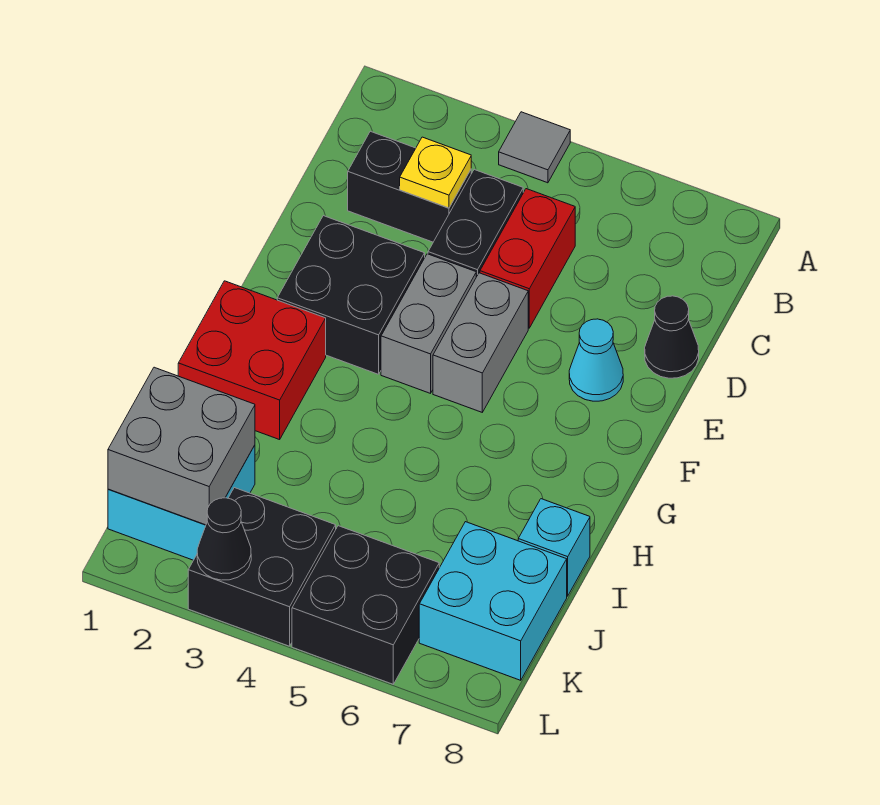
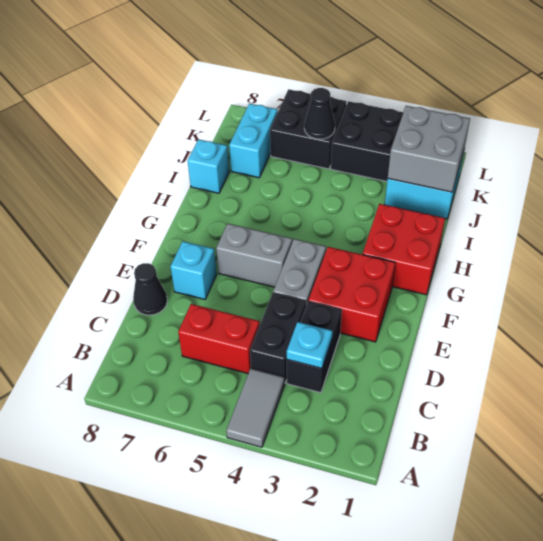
grey tile A4 level 1 -> grey tile A4:B4 level 1
black brick C2:C3 level 1 -> black brick C3:D3 level 1
yellow plate C3 level 2 -> cyan plate C3 level 2
red brick C5:D5 level 1 -> red brick C5:C6 level 1
black brick E2:F3 level 1 -> red brick E2:F3 level 1
grey brick E5:F5 level 1 -> grey brick F5:F6 level 1
cyan cone E7 level 1 -> cyan brick E7 level 1
cyan brick J7:K8 level 1 -> cyan brick J7:K7 level 1
black cone L3 level 2 -> black cone K5 level 2

